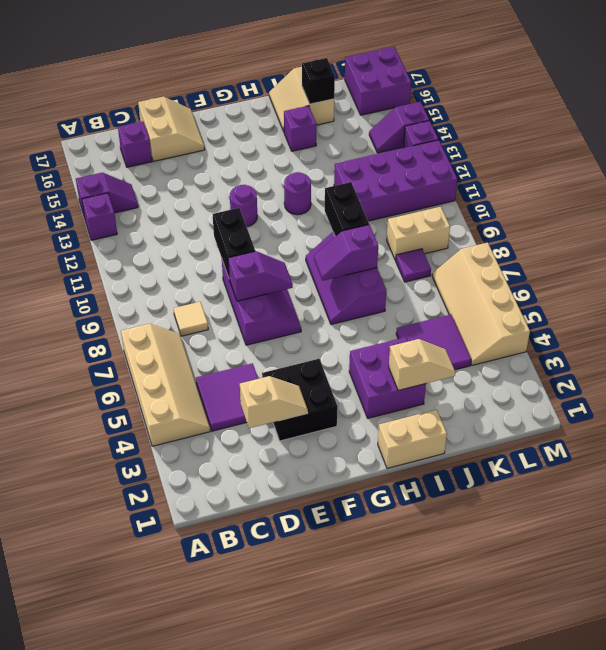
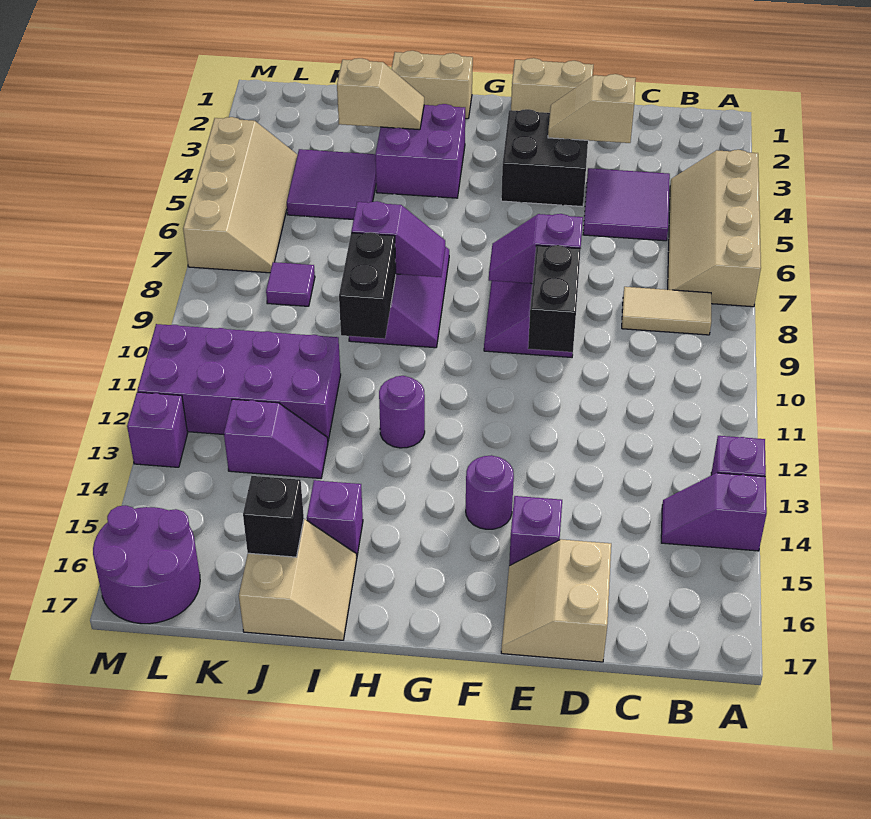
tan tile C8 level 1 -> tan tile B8:C8 level 1
purple brick C16 level 1 -> purple brick E15 level 1
purple round brick F12 level 1 -> purple round brick F14 level 1
tan slope I3:J3 level 2 top I -> tan slope I3:J3 level 2 top J
tan brick K9:L9 level 1 -> tan brick E1:F1 level 1
purple slope L14:M14 level 1 top M -> purple slope J13:K13 level 1 top K
purple brick L16:M17 level 1 -> purple round brick L16:M17 level 1

